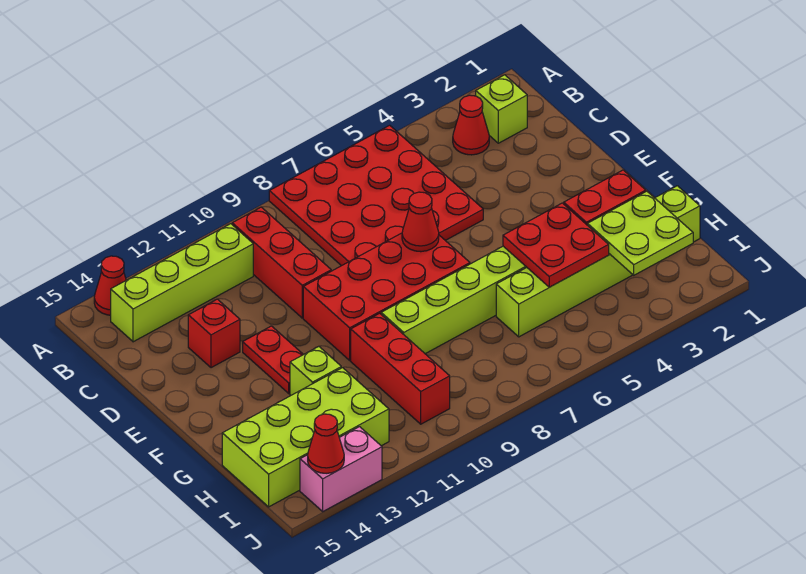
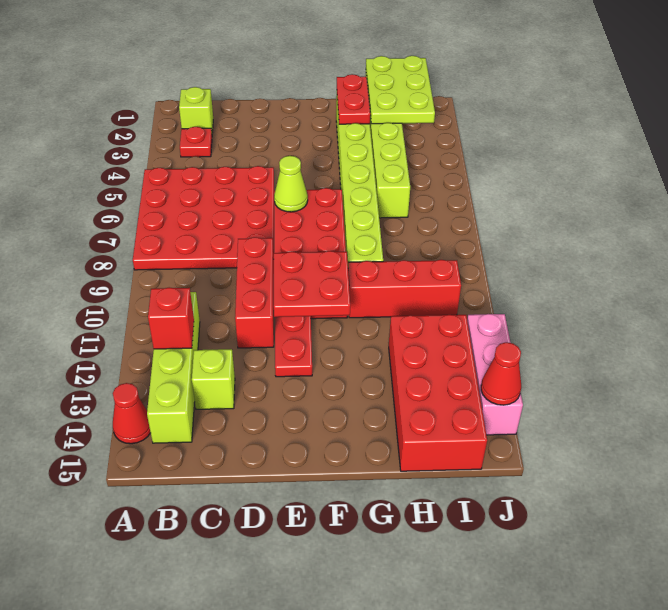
red cone B3 level 1 -> red plate B3 level 1
red brick B10:D10 level 1 -> red brick D9:D11 level 1
red brick D13 level 1 -> red brick B12 level 2
red cone E7 level 2 -> lime cone E7 level 2
red plate E12:F12 level 1 -> red plate E11:E12 level 1
red plate G4:H5 level 2 -> red plate E10:F11 level 2
lime brick G12 level 1 -> lime brick C13 level 1
lime plate H2:I3 level 2 -> lime plate H1:I3 level 2
lime brick H12:I15 level 1 -> red brick H12:I15 level 1
pink brick J13:J14 level 1 -> pink brick J12:J14 level 1

